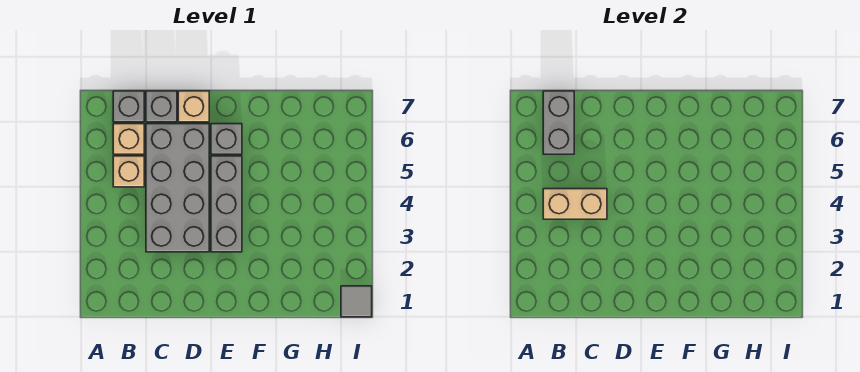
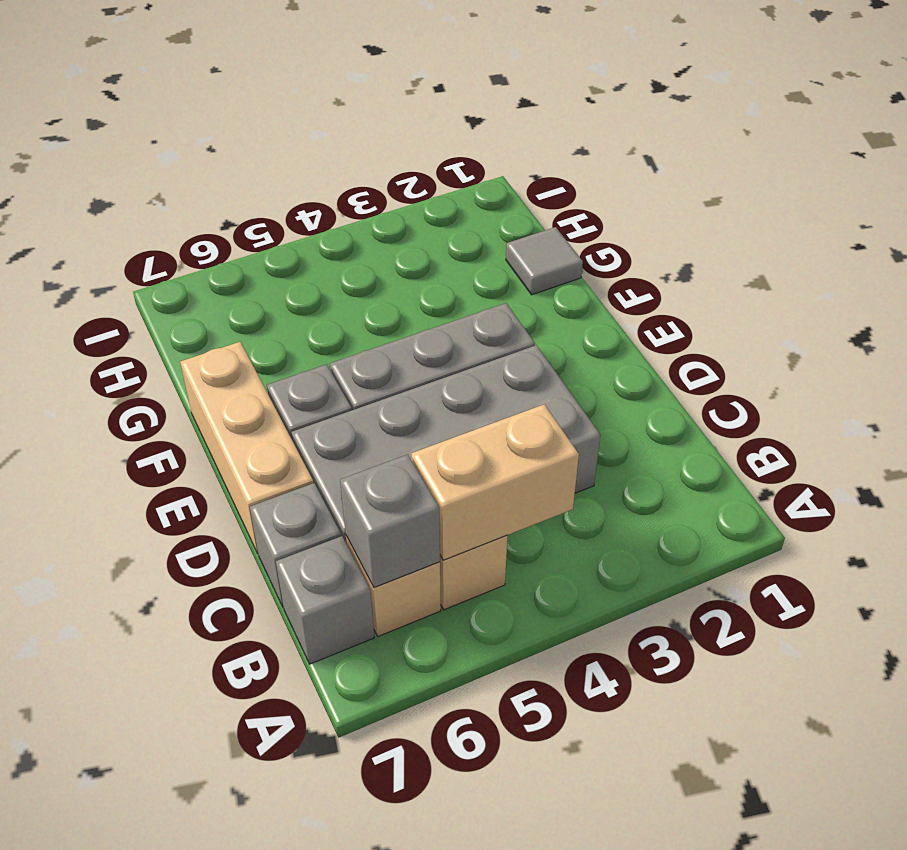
tan brick B4:C4 level 2 -> tan brick B4:B5 level 2
grey brick B6:B7 level 2 -> grey brick B6 level 2
tan brick D7 level 1 -> tan brick D7:F7 level 1
grey tile I1 level 1 -> grey tile G1 level 1

